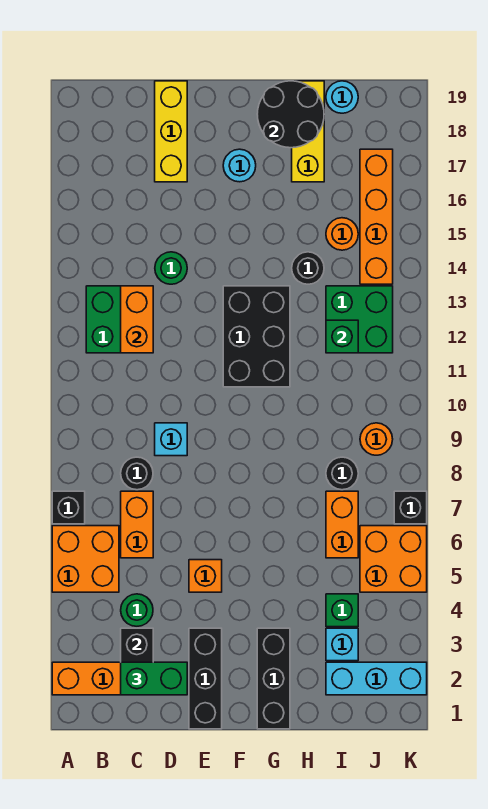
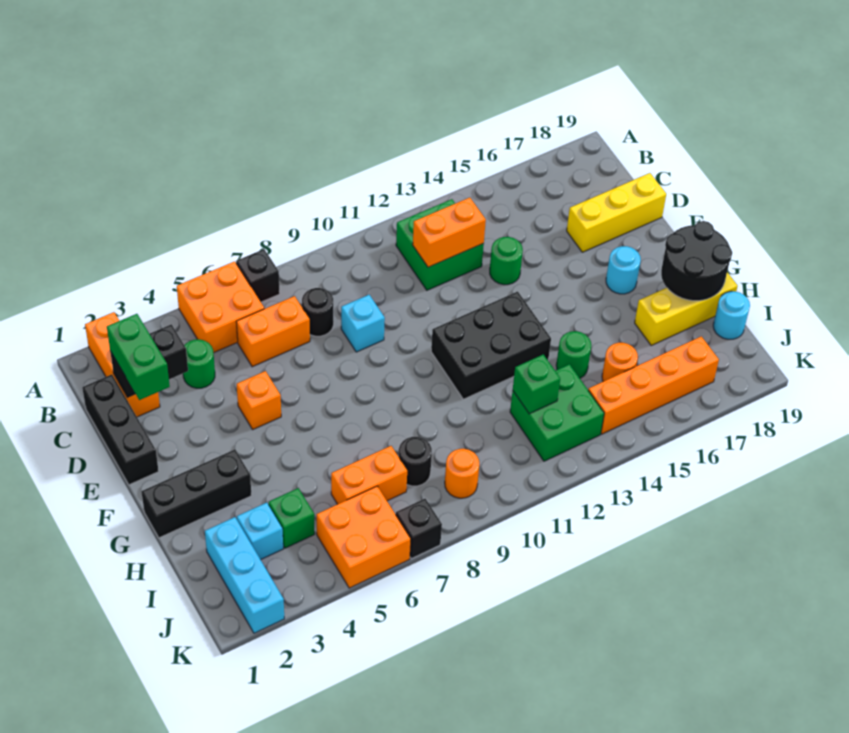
black brick E1:E3 level 1 -> black brick C1:E1 level 1
black round brick H14 level 1 -> green round brick H14 level 1

